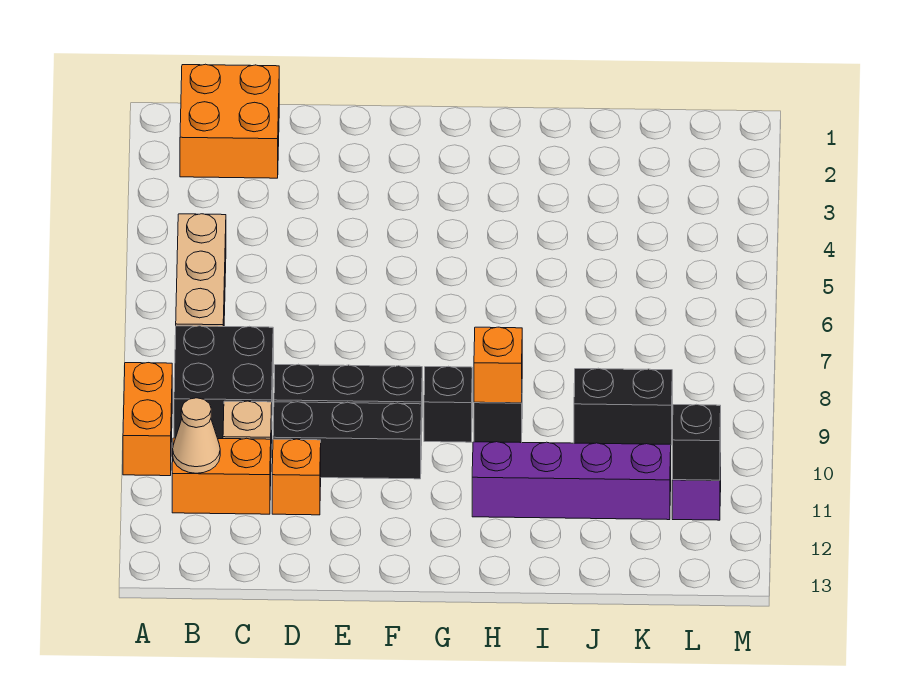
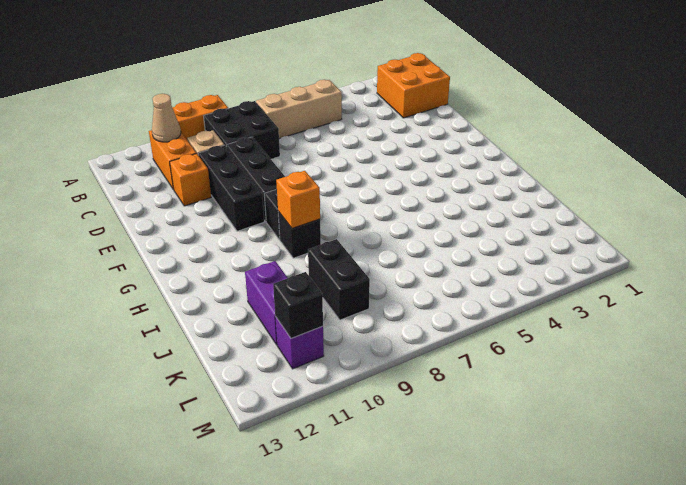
purple brick H11:K11 level 1 -> purple brick J11:K11 level 1

